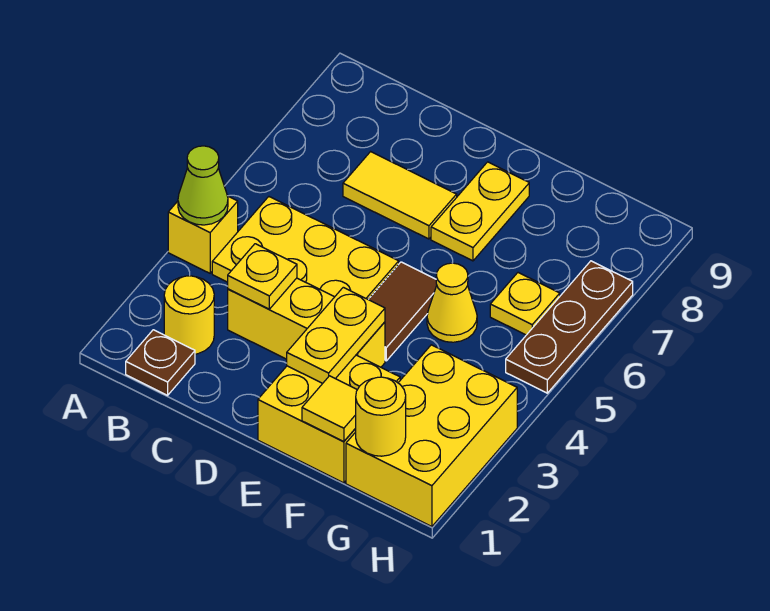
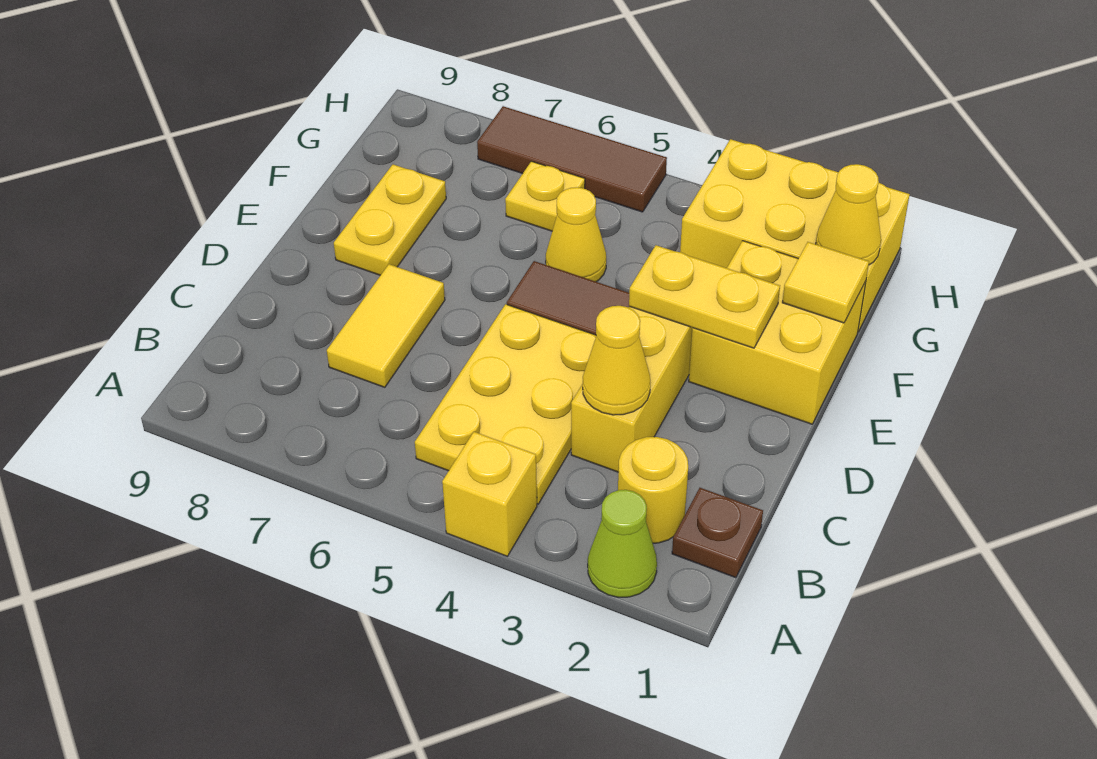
lime cone A4 level 2 -> lime cone A2 level 1
yellow plate C3 level 2 -> yellow cone C3 level 2
yellow plate E7:E8 level 1 -> yellow plate E8:F8 level 1
yellow round brick G1 level 2 -> yellow cone G1 level 2
brown plate H5:H7 level 1 -> brown tile H5:H7 level 1

